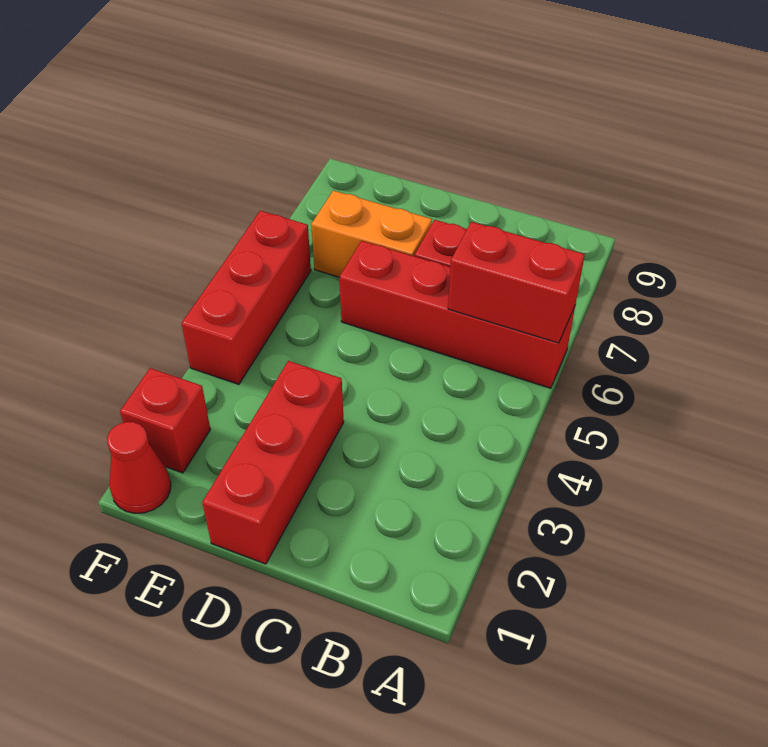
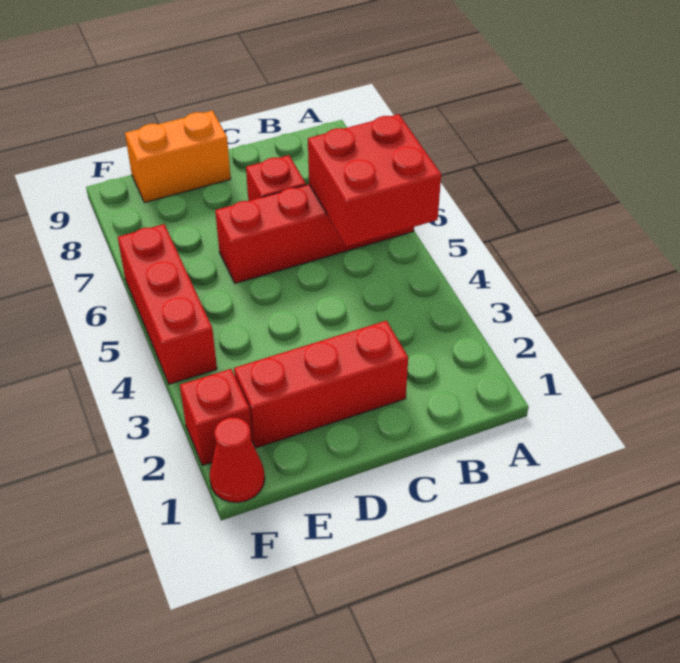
red brick A6:B6 level 2 -> red brick A5:B6 level 2
red brick D1:D3 level 1 -> red brick C2:E2 level 1
orange brick D7:E7 level 1 -> orange brick D9:E9 level 1

